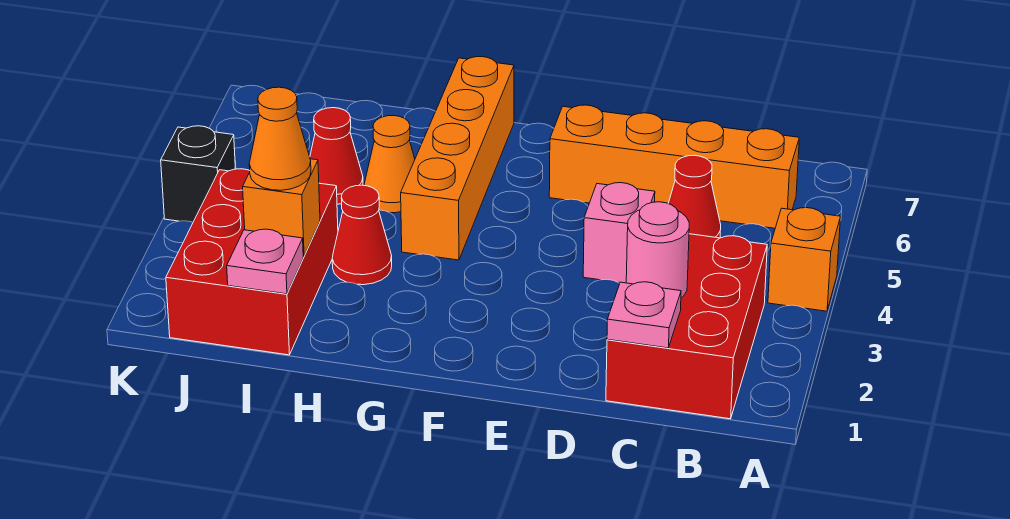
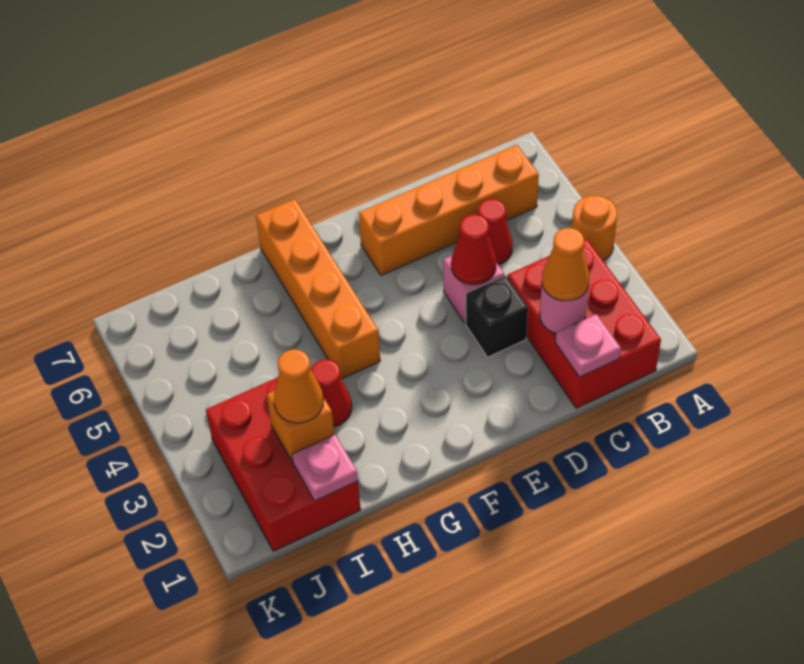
orange brick A4 level 1 -> orange round brick A4 level 1
orange cone H5 level 1 -> orange cone C2 level 3
red cone I5 level 1 -> red cone D4 level 2
black brick K4 level 1 -> black brick D3 level 1

